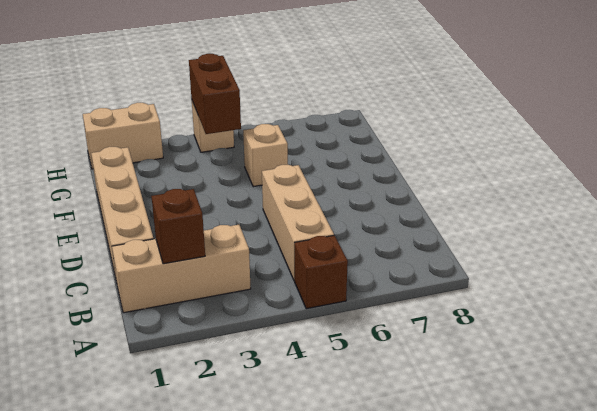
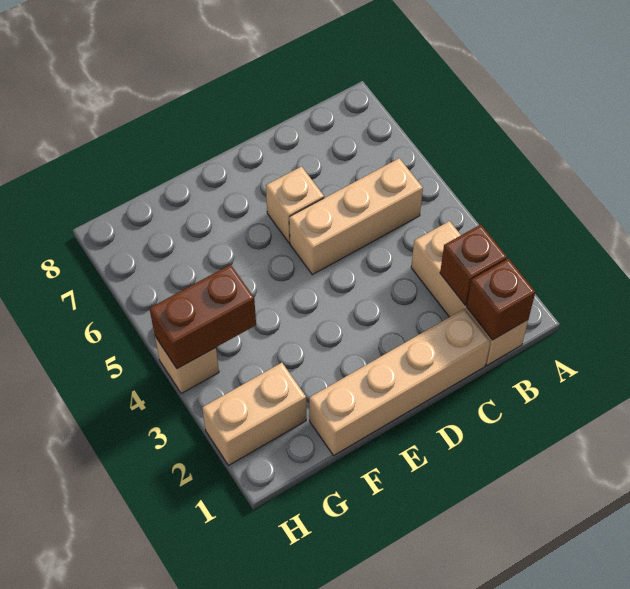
brown brick A5 level 1 -> brown brick B1 level 2
tan brick F5 level 1 -> tan brick D6 level 1
tan brick H1:H2 level 1 -> tan brick G2:H2 level 1

